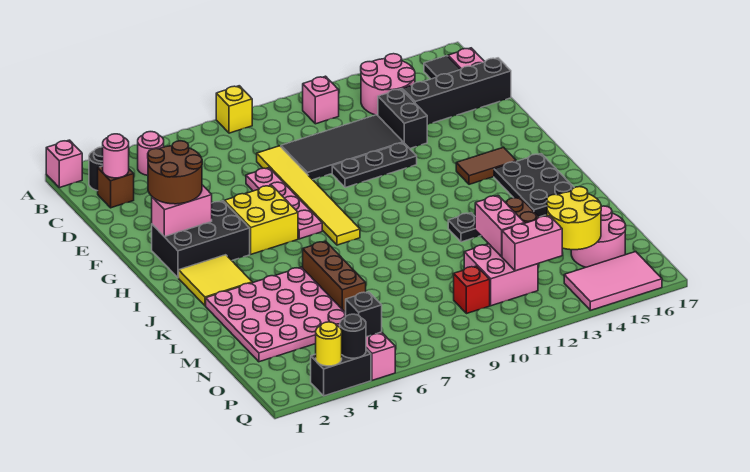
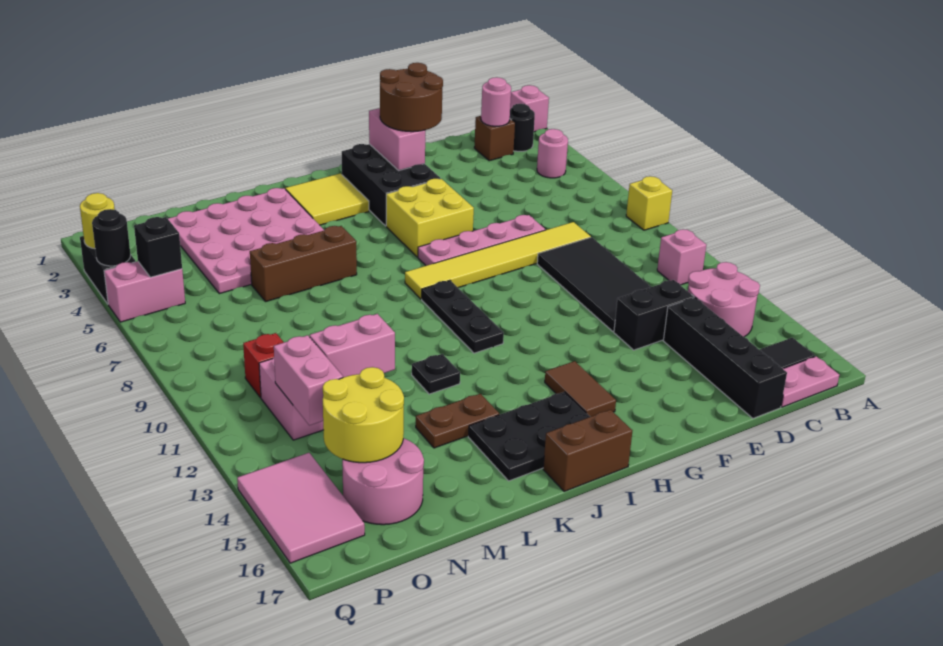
black plate F10:F12 level 1 -> black plate I9:I11 level 1
none -> brown brick I17:J17 level 1

